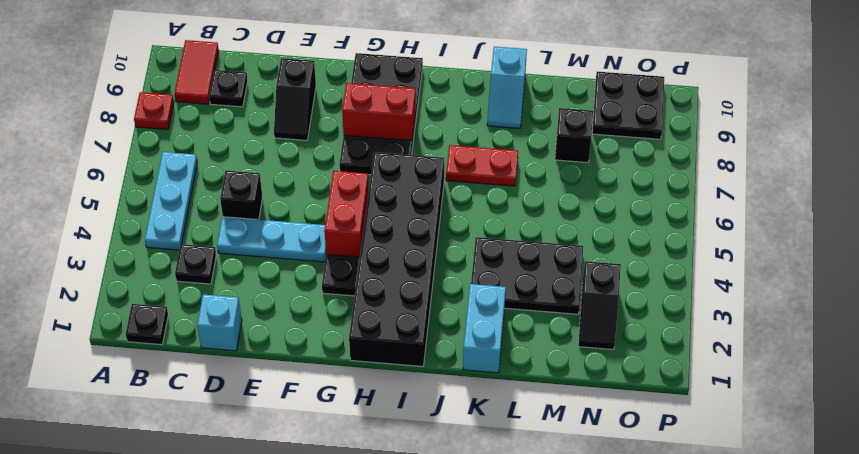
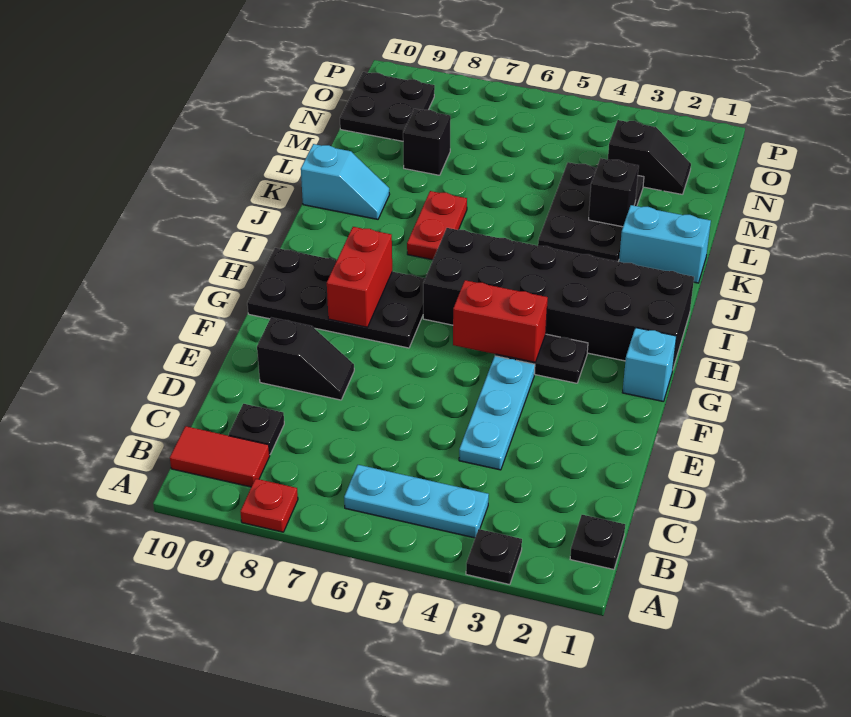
black plate C3 level 1 -> black plate A3 level 1
cyan brick D1 level 1 -> cyan brick G1 level 1
black brick D5 level 1 -> black brick L3 level 2

